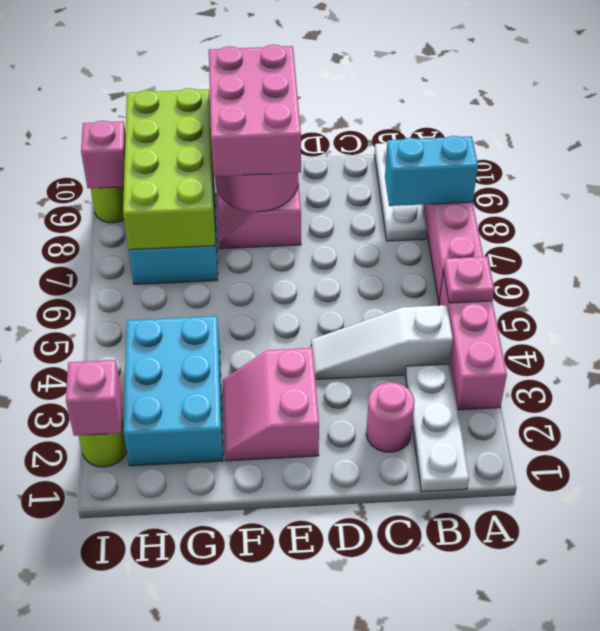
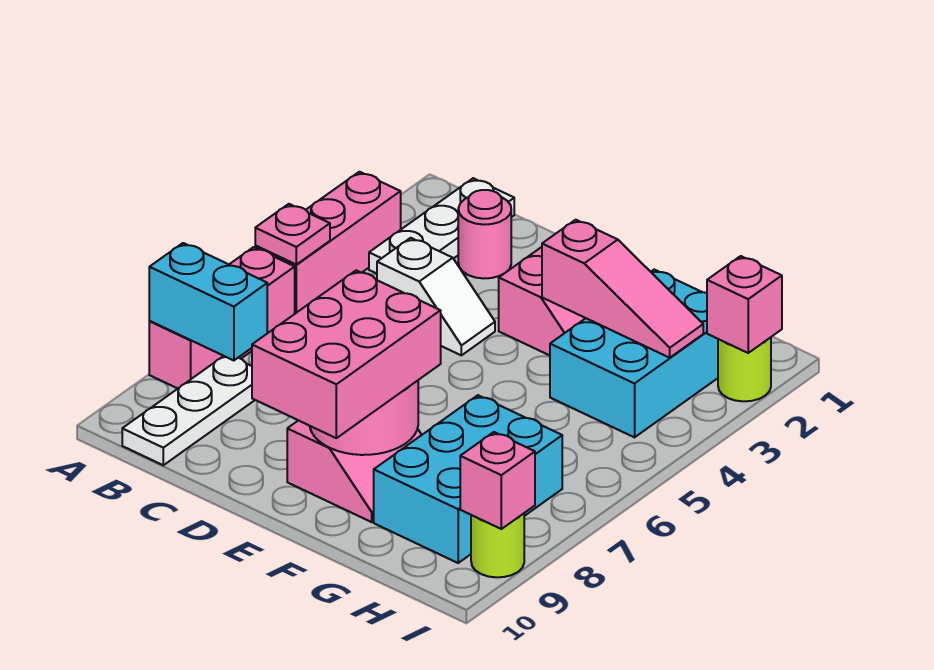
white slope B4:D4 level 1 top B -> white slope C4:D4 level 1 top C
none -> pink slope F3:H3 level 2 top F
lime brick G7:H10 level 2 -> none

